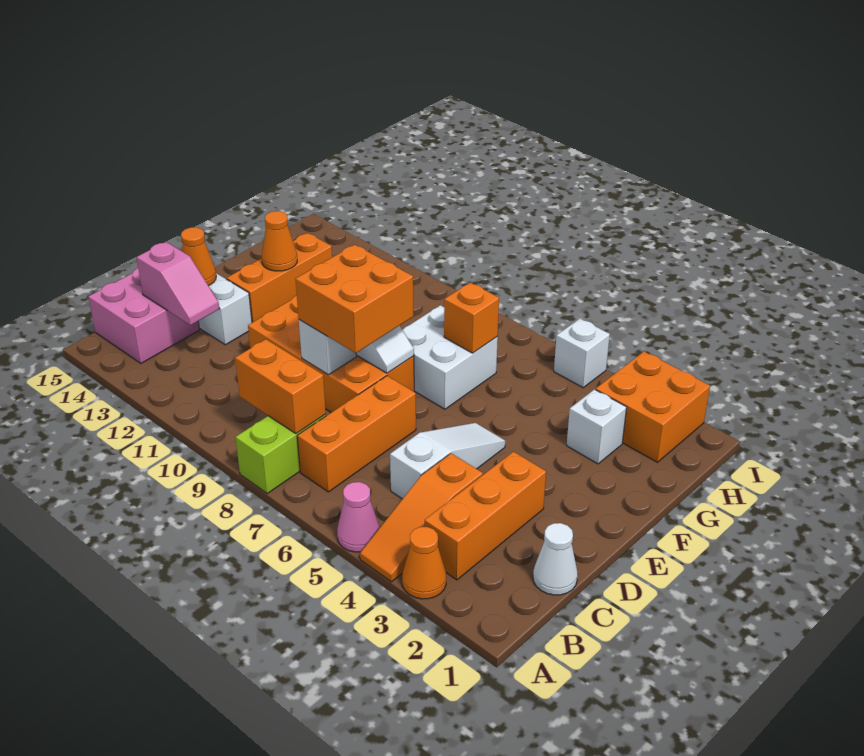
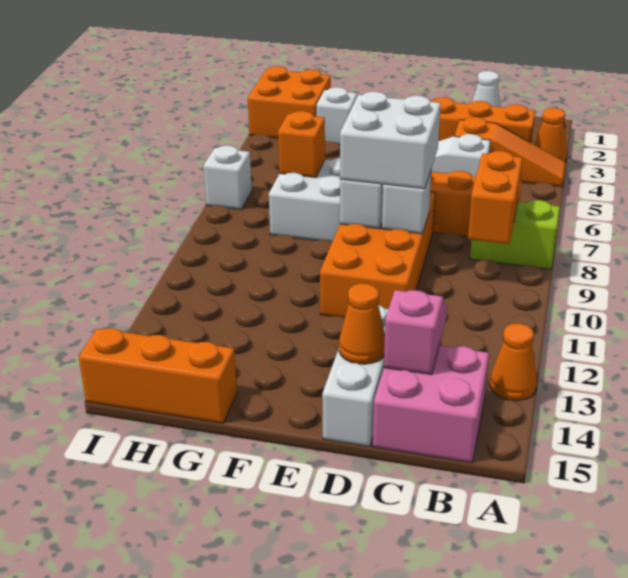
pink cone A5 level 1 -> none
orange brick D8:E9 level 3 -> white brick D8:E9 level 3
orange brick E13:G13 level 1 -> orange brick G15:I15 level 1
orange cone F13 level 2 -> orange cone A13 level 1
white brick I5 level 1 -> white brick I7 level 1

